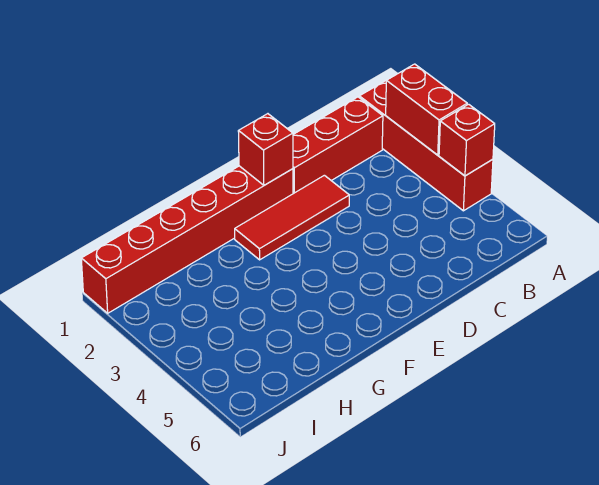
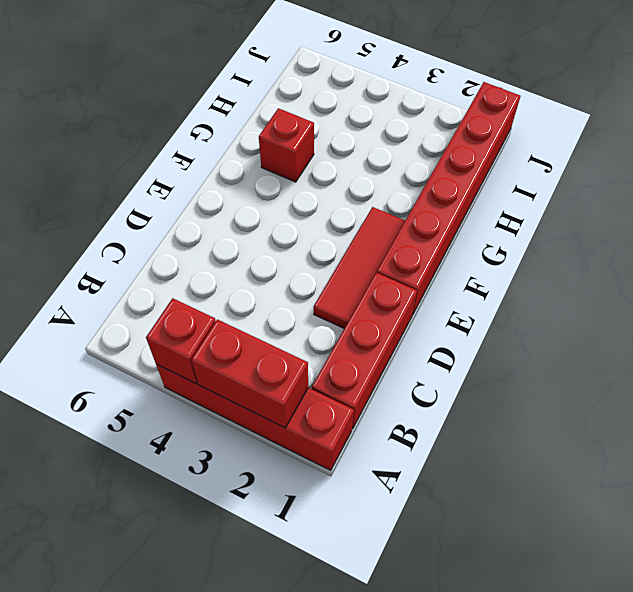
red brick E1 level 2 -> red brick G5 level 1

